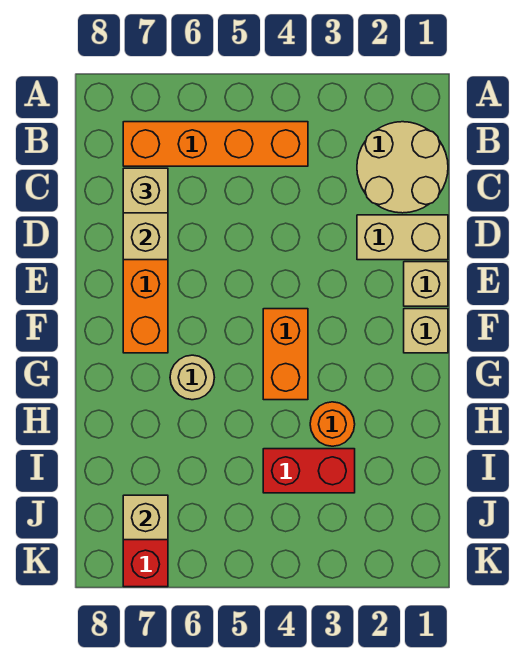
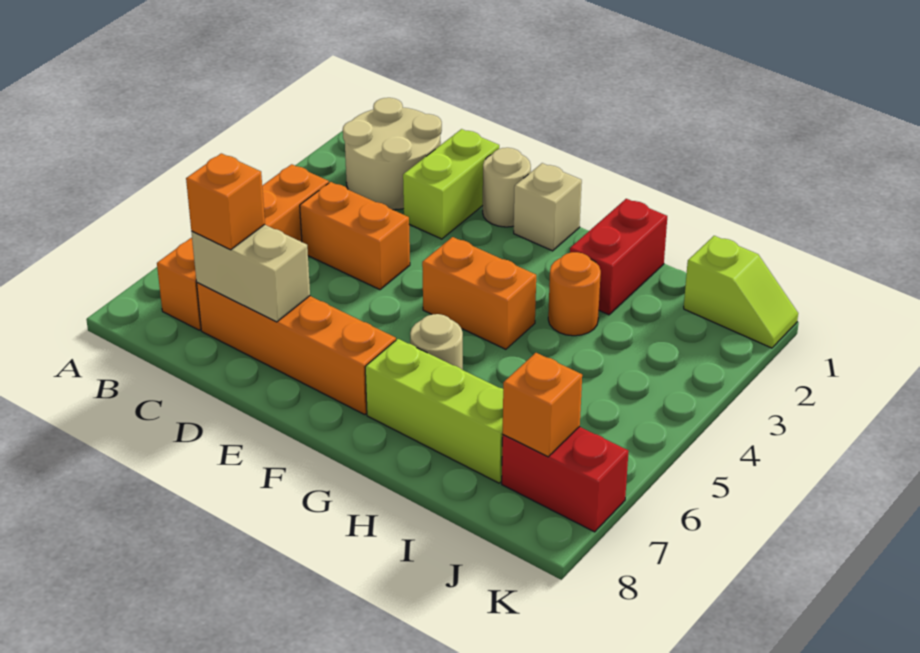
none -> orange brick C4:D4 level 1
tan brick C7 level 3 -> orange brick C7 level 3
tan brick D1:D2 level 1 -> lime brick D1:D2 level 1
tan brick E1 level 1 -> tan round brick E1 level 1
none -> lime brick G7:I7 level 1
red brick I3:I4 level 1 -> red brick H1:H2 level 1
none -> lime slope J1:K1 level 1 top J
tan brick J7 level 2 -> orange brick J7 level 2

